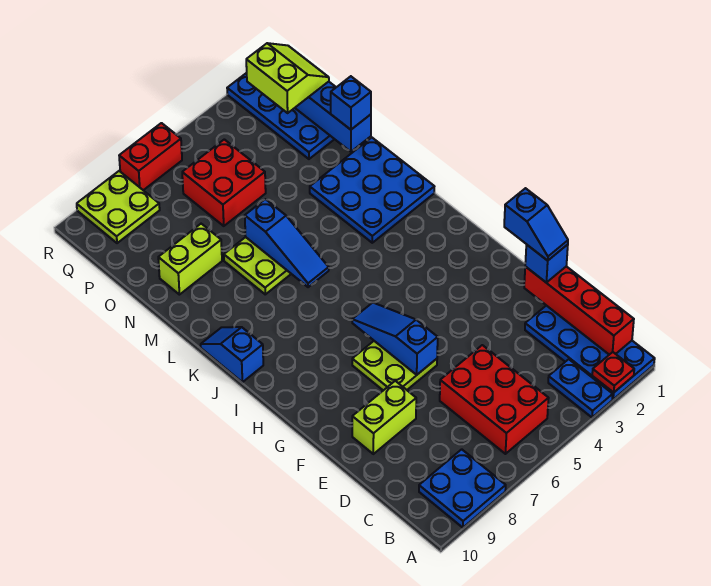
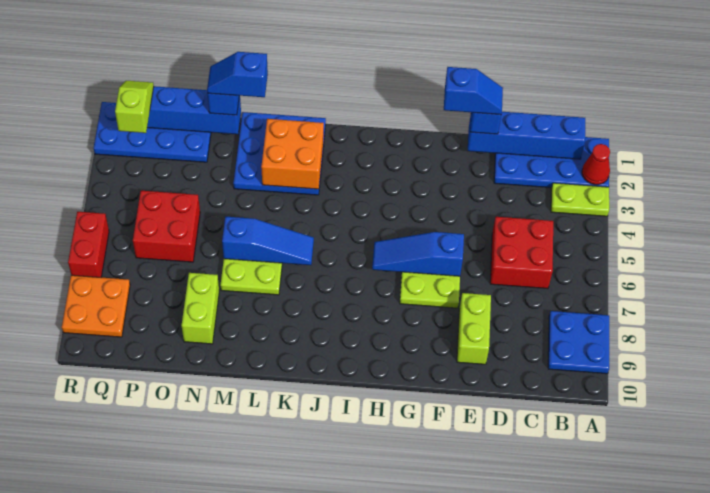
red plate A2 level 2 -> red cone A2 level 2
blue plate A3:B3 level 1 -> lime plate A3:B3 level 1
red brick B1:E1 level 2 -> blue brick B1:E1 level 2
red brick B5:D6 level 1 -> red brick C5:D6 level 1
blue slope J10:K10 level 1 top J -> blue slope M1:N1 level 4 top M
none -> orange brick K2:L3 level 2
lime slope P1:Q2 level 3 top 2 -> lime slope Q1:Q2 level 3 top 2
lime plate Q8:R9 level 1 -> orange plate Q8:R9 level 1

